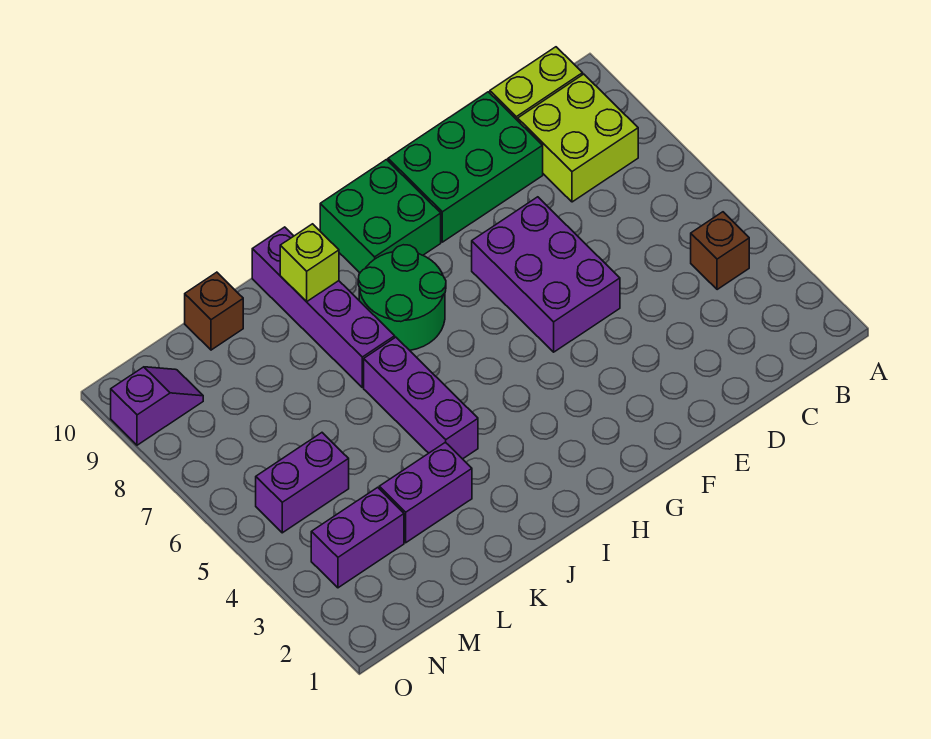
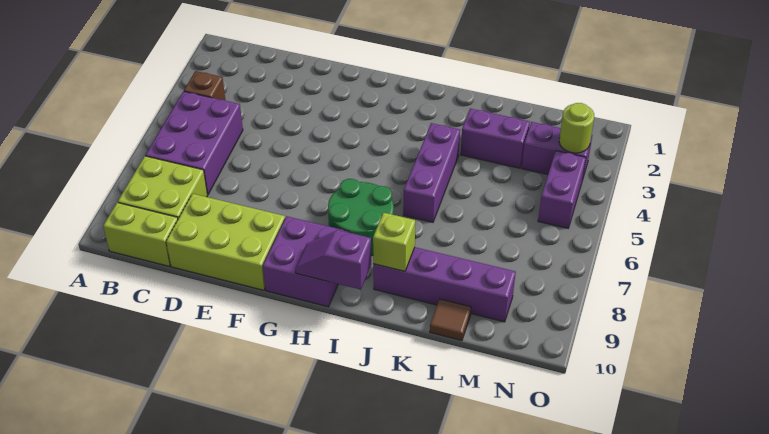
green brick D9:F10 level 1 -> lime brick D9:F10 level 1
purple brick E5:F7 level 1 -> purple brick B5:C7 level 1
green brick G9:H10 level 1 -> purple brick G9:H10 level 1
purple brick J7:J10 level 1 -> purple brick J9:M9 level 1
brown brick L10 level 1 -> brown tile L10 level 1
purple brick M5:N5 level 1 -> purple brick N4:N5 level 1
none -> lime round brick N3 level 2
purple slope N9:O9 level 1 top O -> purple slope H10:I10 level 2 top I

